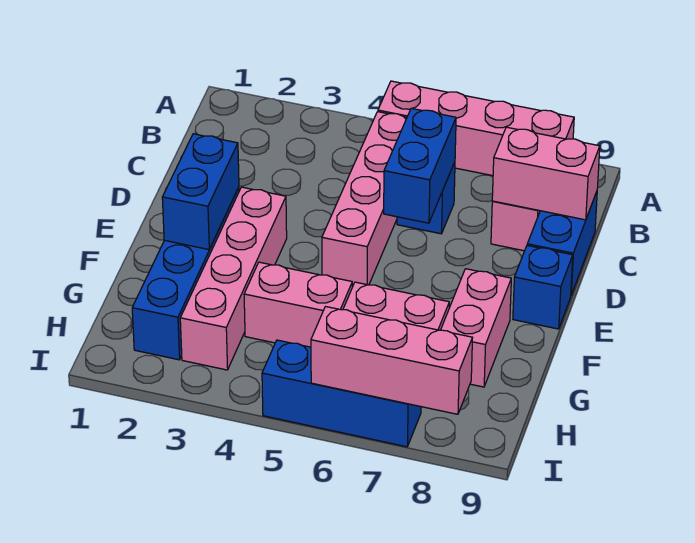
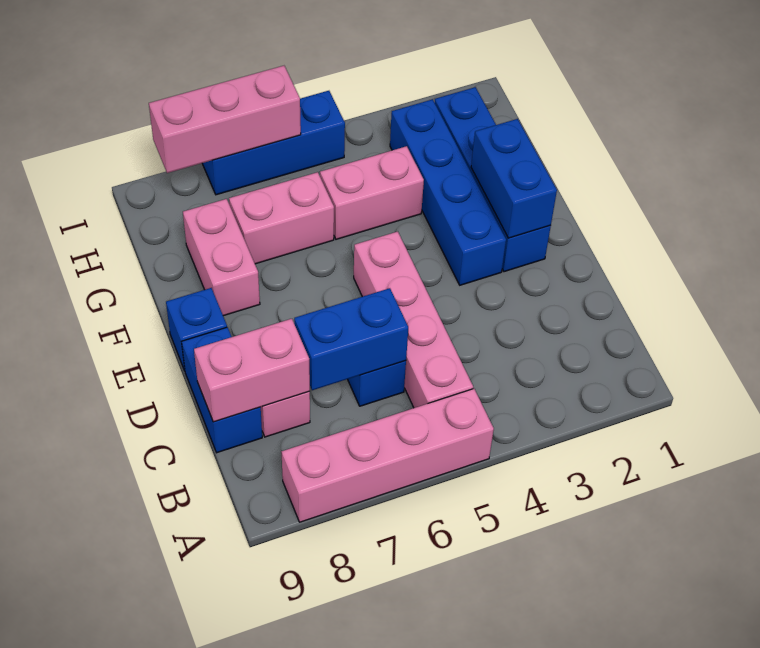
blue brick C6:D6 level 2 -> blue brick C6:C7 level 2
pink brick E3:H3 level 1 -> blue brick E3:H3 level 1

